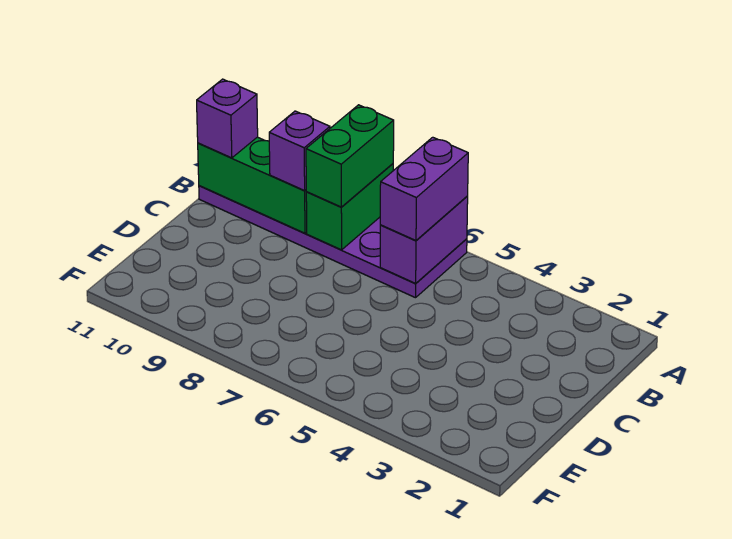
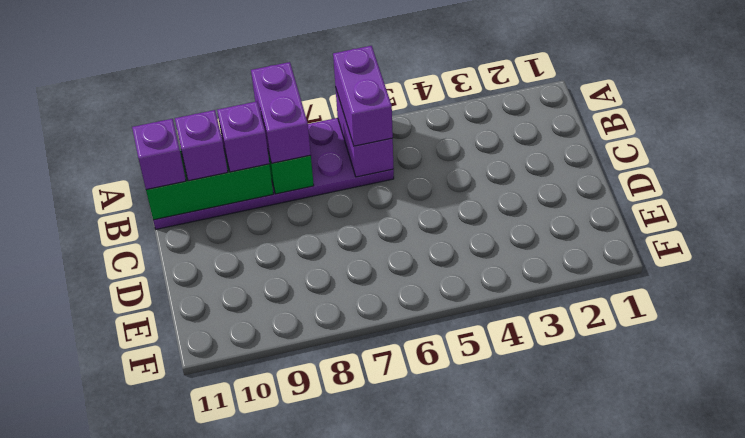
green brick A8:B8 level 3 -> purple brick A8:B8 level 3
none -> purple brick B10 level 3

